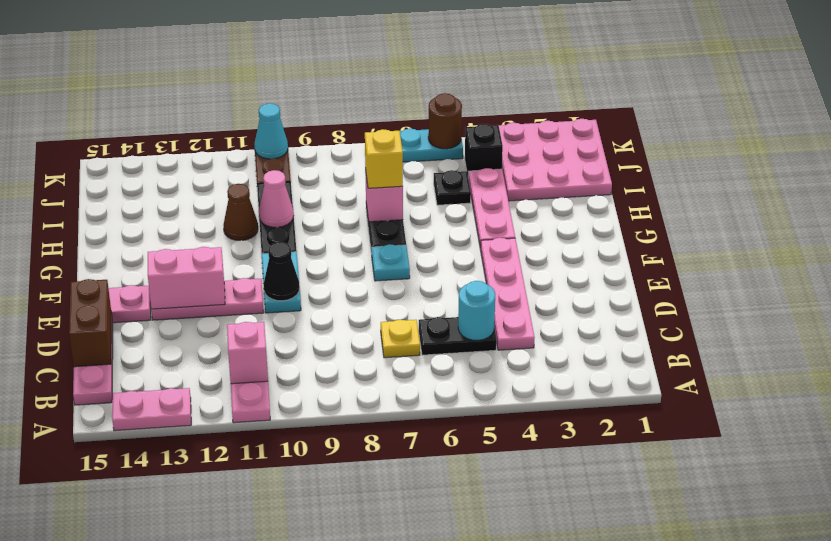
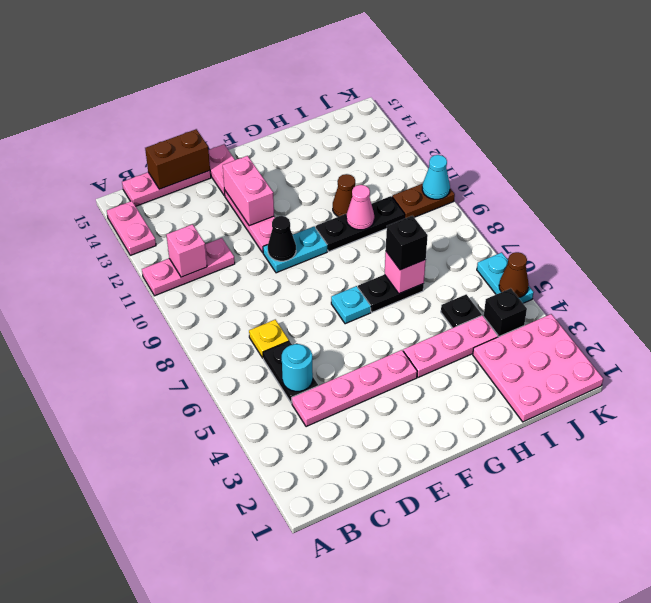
yellow brick H7 level 3 -> black brick H7 level 3
brown round brick K5 level 2 -> brown cone K5 level 2

